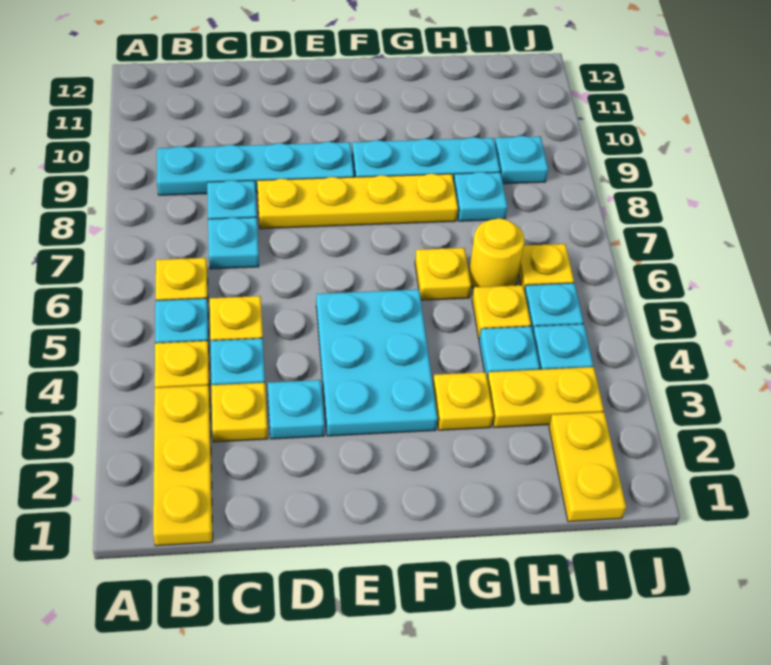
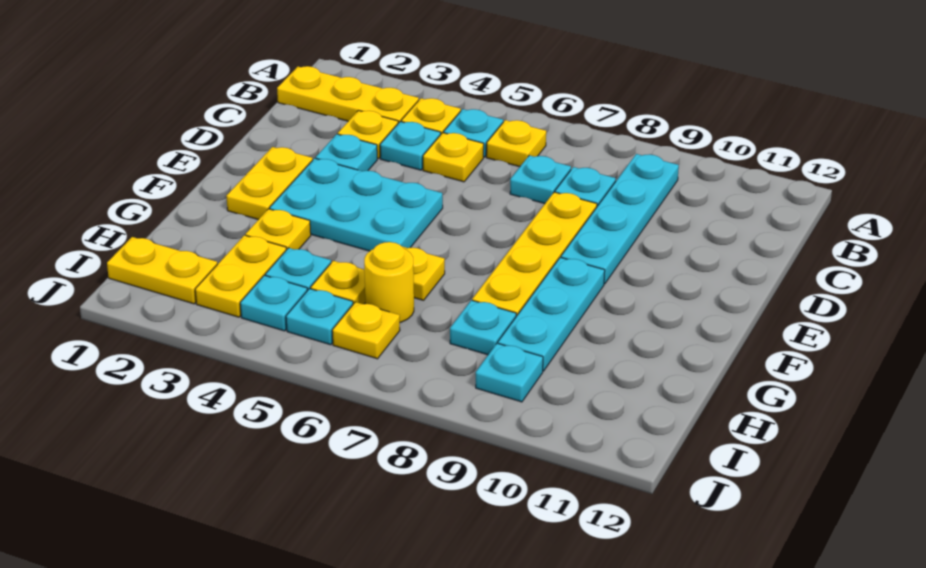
none -> yellow plate E2:F2 level 1

